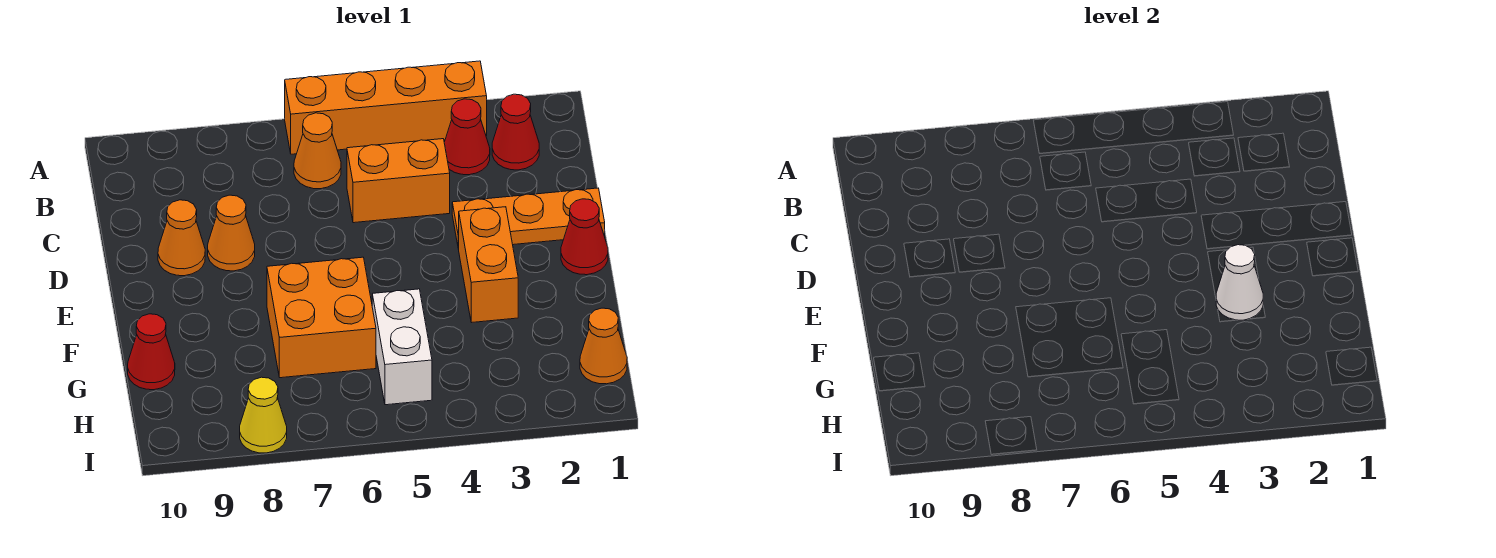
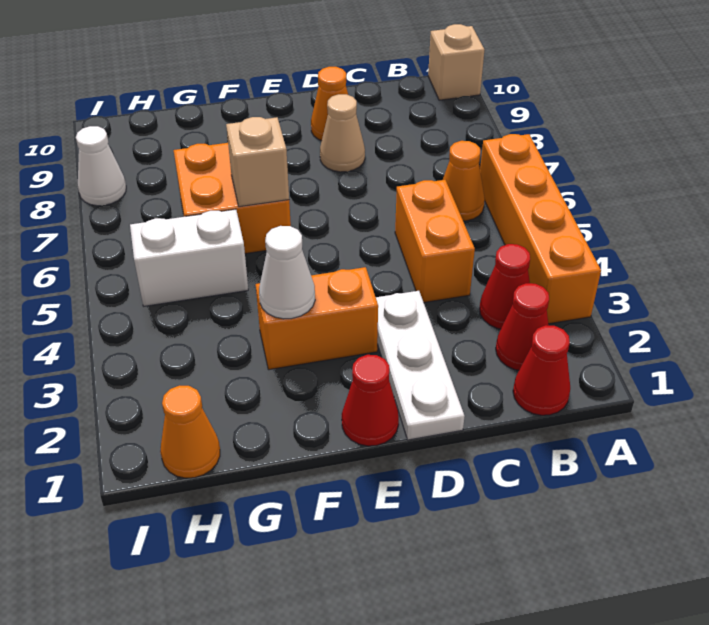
none -> tan brick A10 level 1
orange plate D1:D3 level 1 -> white plate D1:D3 level 1
orange cone D8 level 1 -> tan cone D8 level 1
none -> tan brick F6 level 2
red cone G10 level 1 -> red cone B1 level 1
yellow cone I8 level 1 -> white cone I8 level 1

